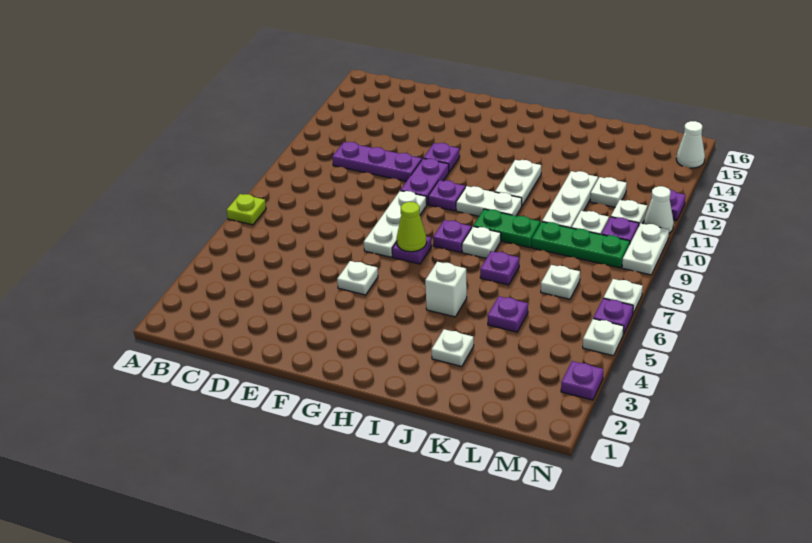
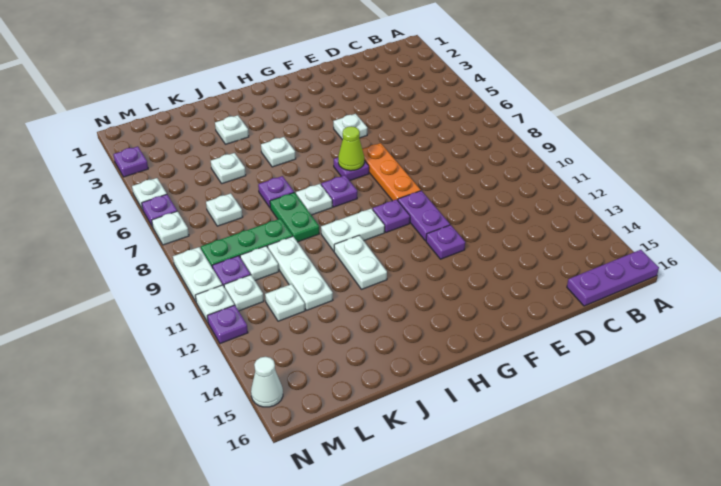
lime plate A7 level 1 -> none
purple plate C11:E11 level 1 -> purple plate A16:C16 level 1
white plate F7:F9 level 1 -> orange plate F7:F9 level 1
white brick I5 level 1 -> white plate I5 level 1
green plate I9:J9 level 1 -> green plate J8:J9 level 1
purple plate K5 level 1 -> white plate K5 level 1
white cone N11 level 1 -> white plate N11 level 1

